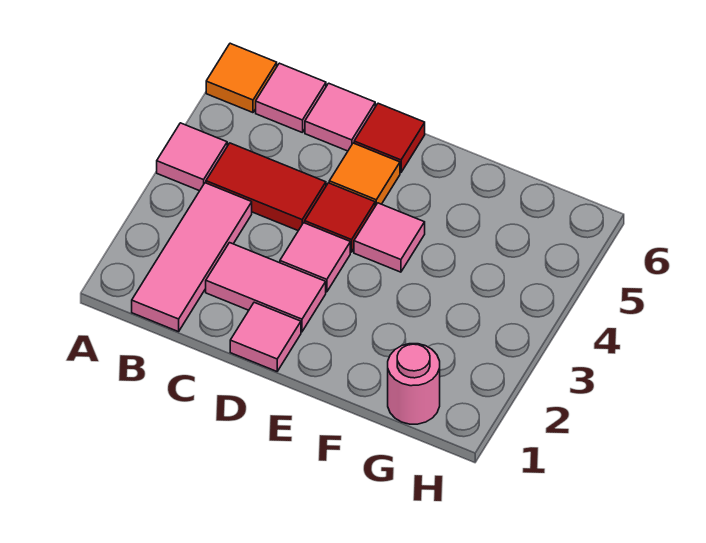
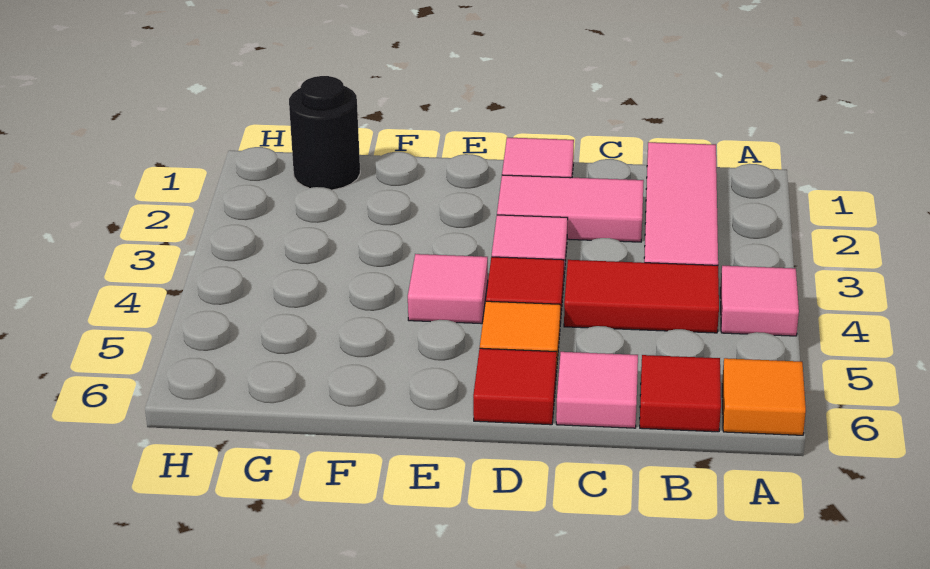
pink tile B6 level 1 -> red tile B6 level 1
pink round brick G1 level 1 -> black round brick G1 level 1

